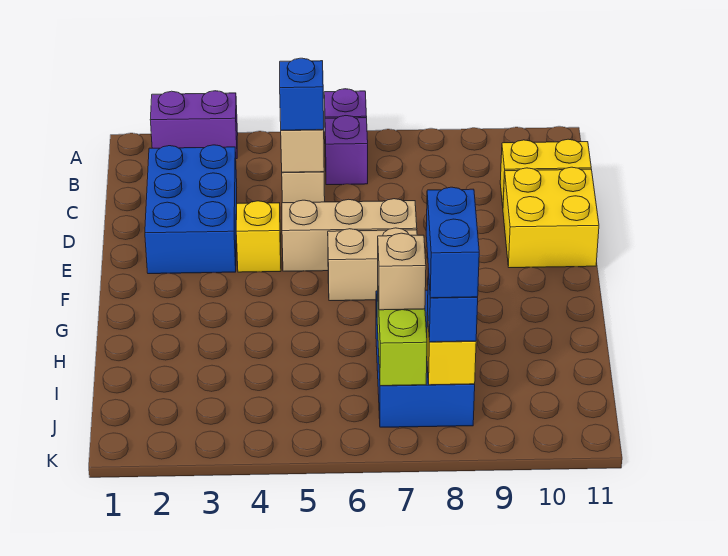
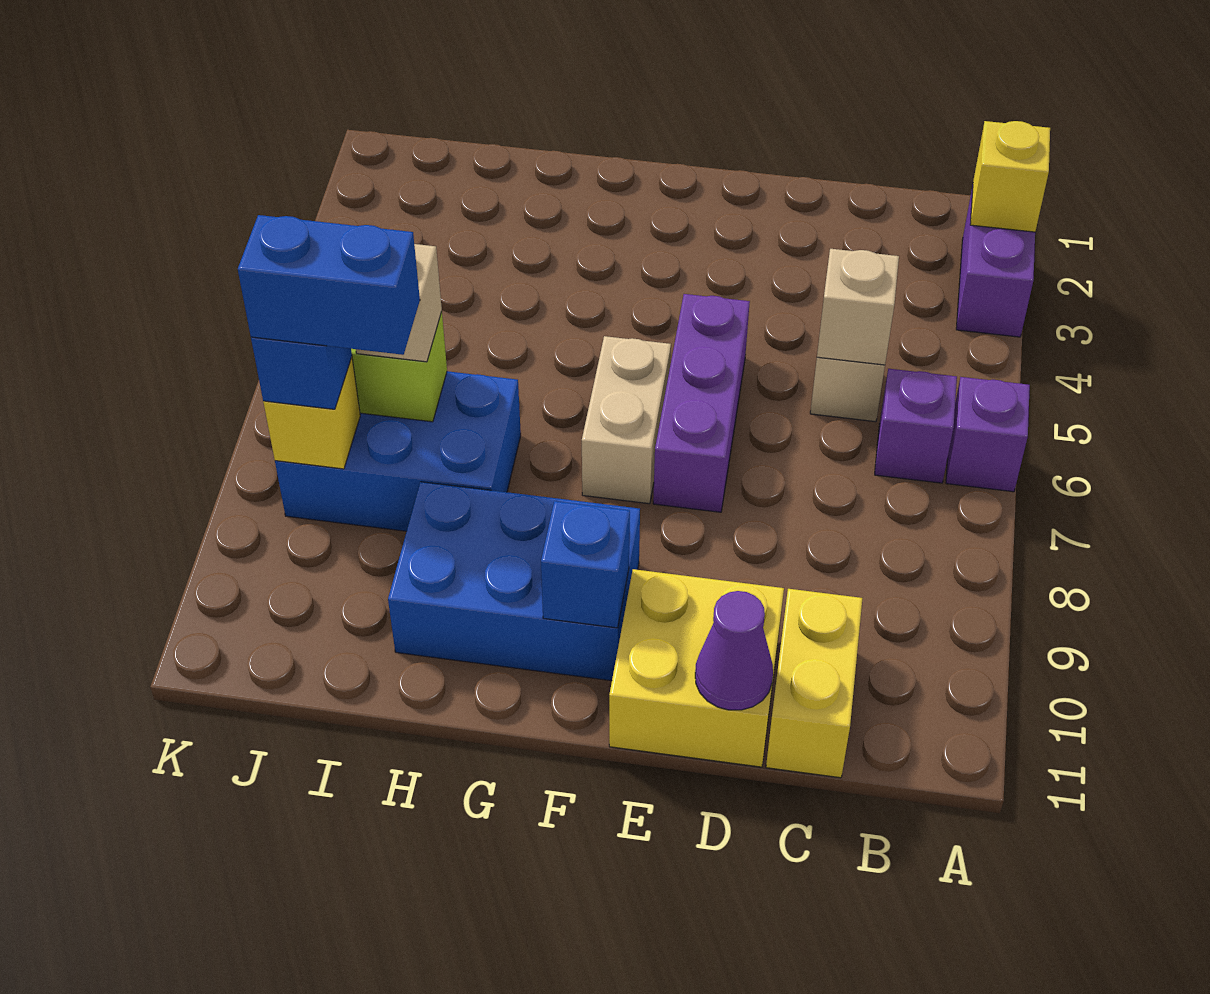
blue brick C2:E3 level 1 -> blue brick F9:H10 level 1
blue brick C5 level 3 -> blue brick F10 level 2
none -> purple cone D11 level 2
yellow brick E4 level 1 -> yellow brick A2 level 2
tan brick E5:E7 level 1 -> purple brick E5:E7 level 1

